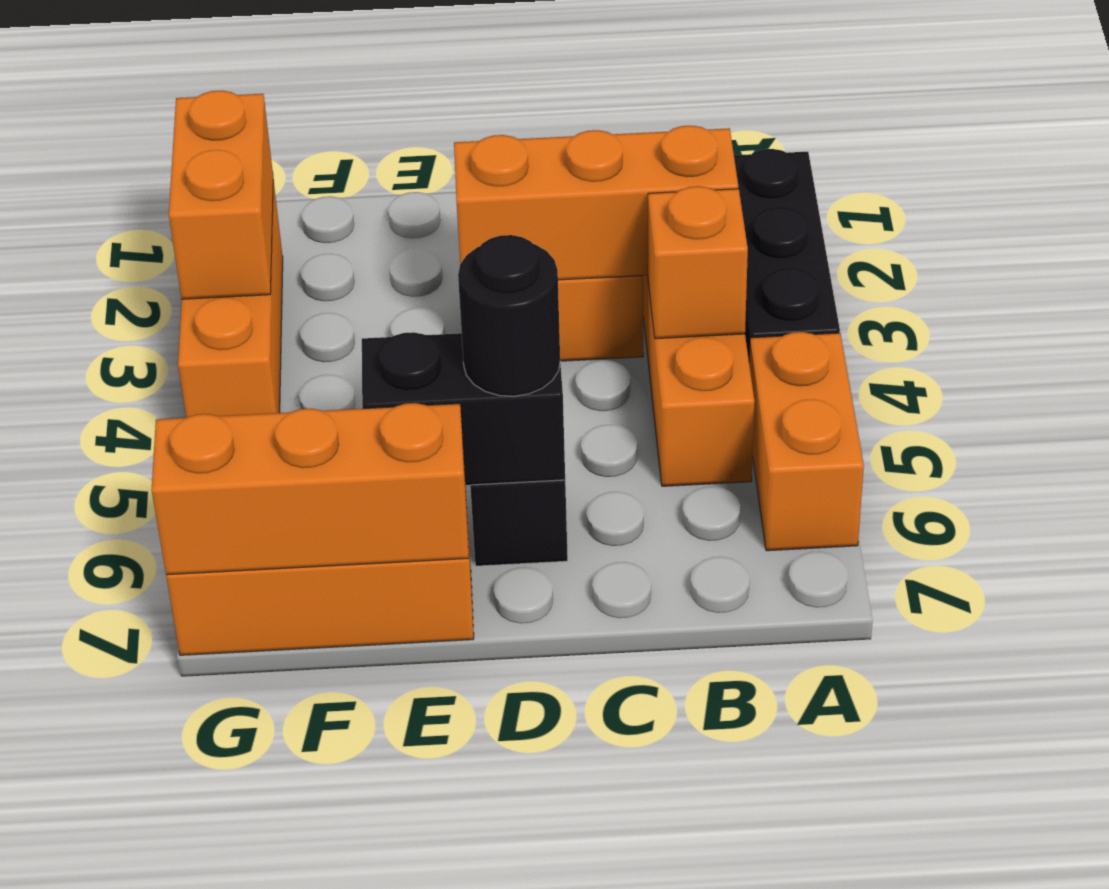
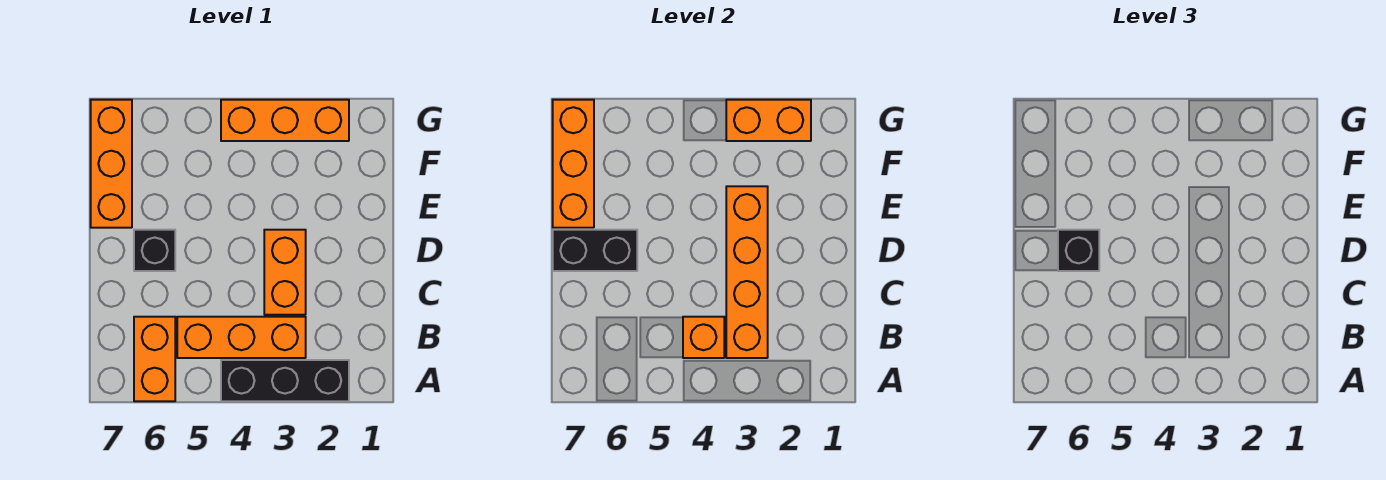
orange brick A5:A6 level 1 -> orange brick A6:B6 level 1
orange brick B3:D3 level 2 -> orange brick B3:E3 level 2
black brick D6:E6 level 2 -> black brick D6:D7 level 2
black round brick D6 level 3 -> black brick D6 level 3

